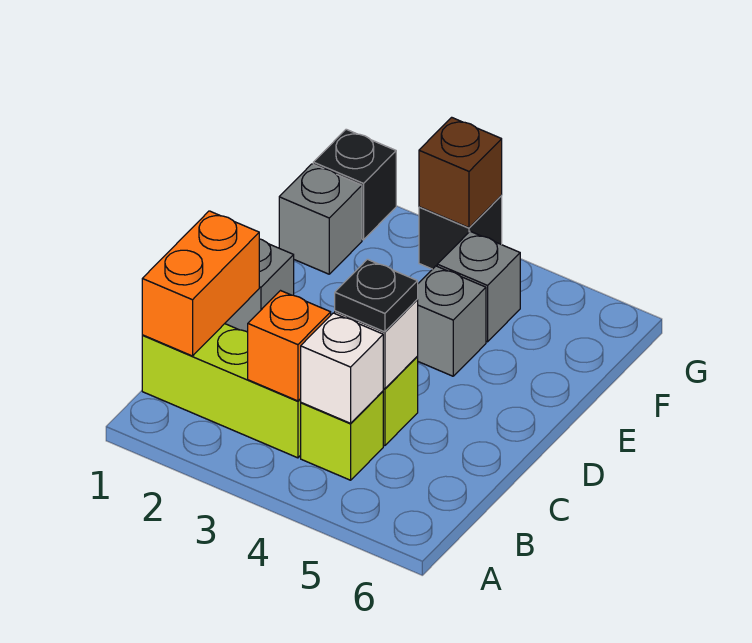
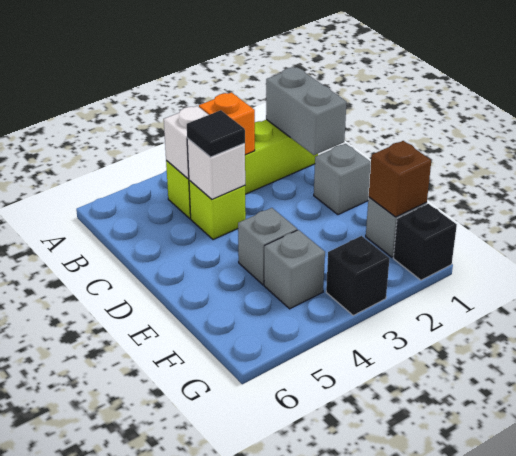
orange brick B1:C1 level 2 -> grey brick B1:C1 level 2
black plate C4 level 3 -> black tile C4 level 3
brown brick G3 level 2 -> brown brick F1 level 2

